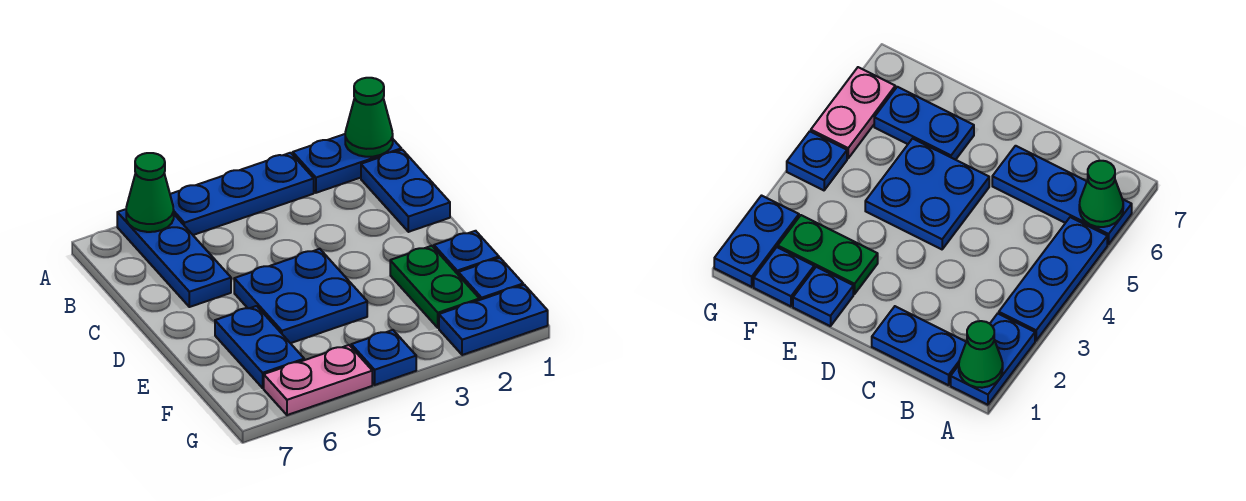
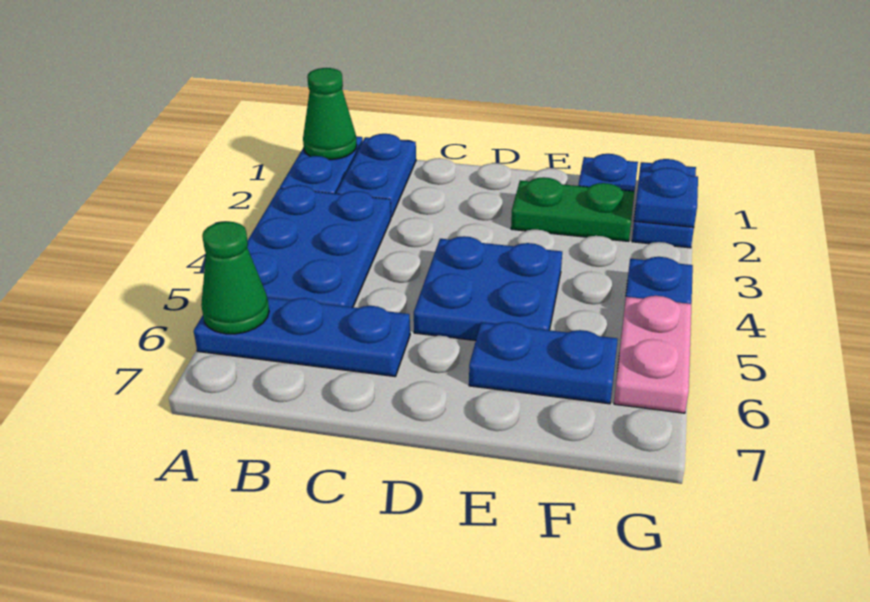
blue plate A3:A5 level 1 -> blue plate A3:B5 level 1
blue plate B1:C1 level 1 -> blue plate B1:B2 level 1
blue plate E1 level 1 -> blue plate G2 level 2

